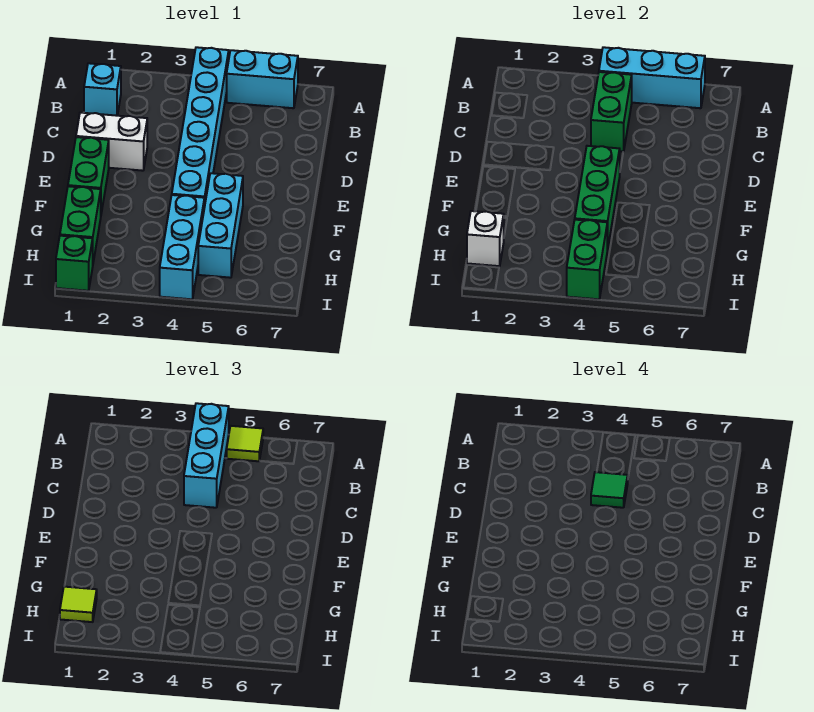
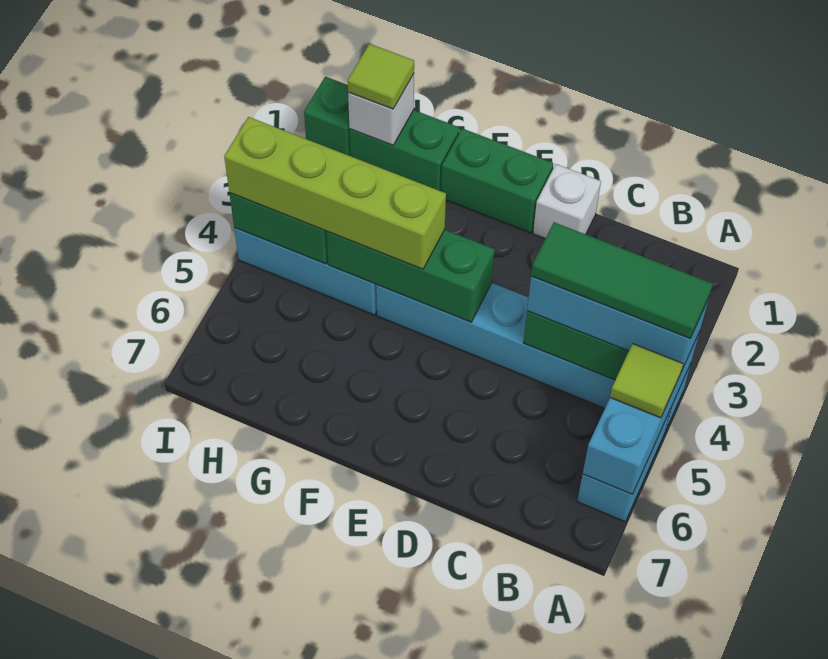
cyan brick B1 level 1 -> none
green tile C4 level 4 -> green tile A4:C4 level 4
white brick D1:D2 level 1 -> white brick D1 level 1
none -> lime brick F4:I4 level 3
cyan brick F5:H5 level 1 -> none

